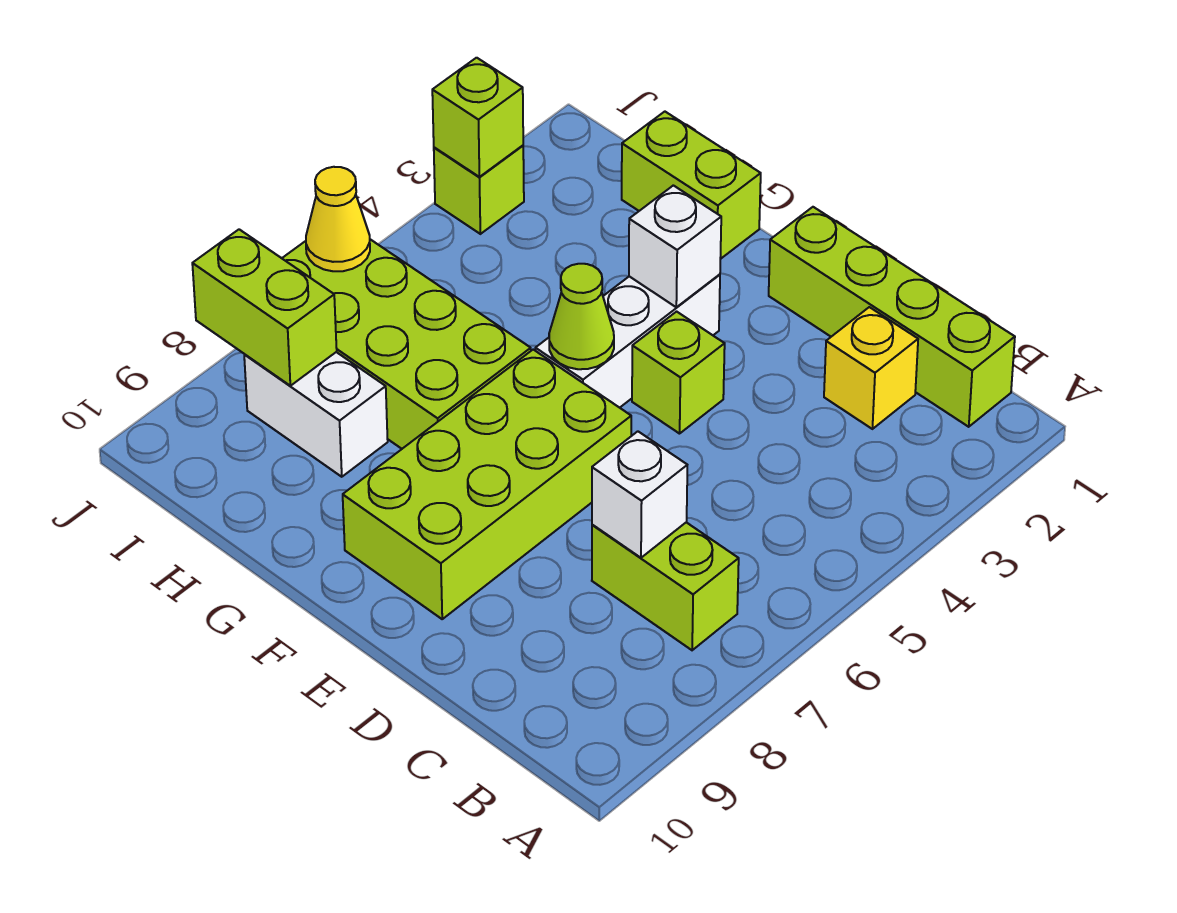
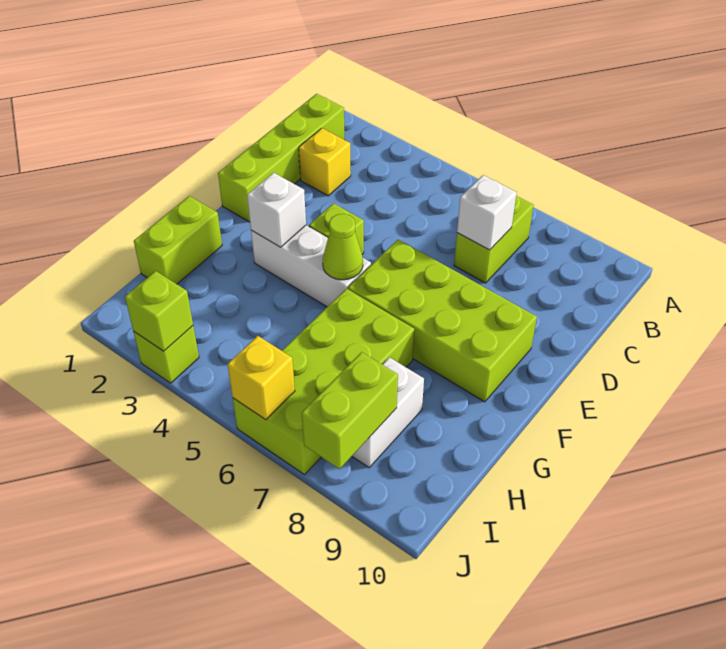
yellow cone J6 level 2 -> yellow brick J6 level 2

